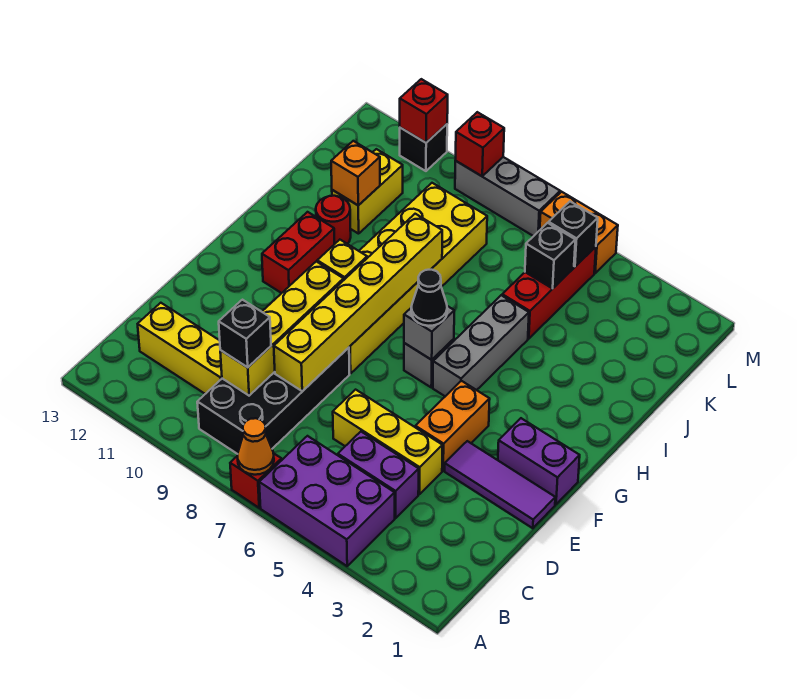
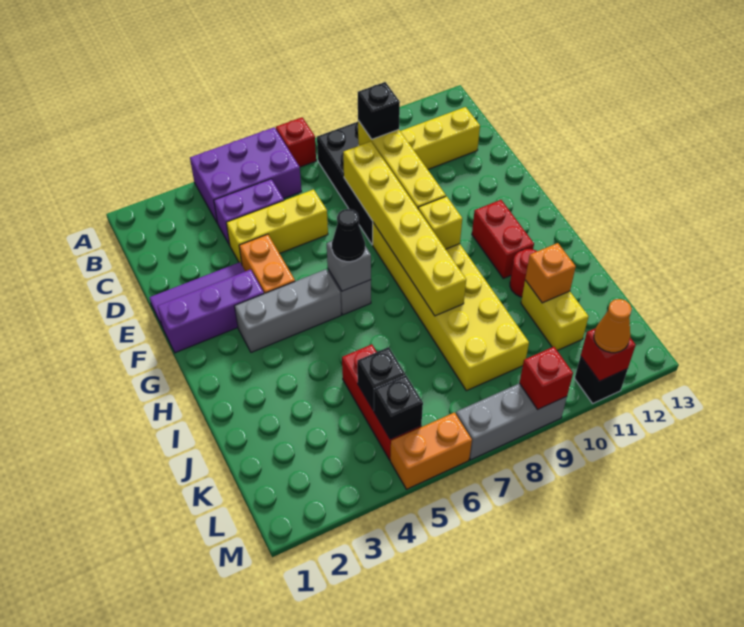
orange cone A7 level 2 -> orange cone M11 level 3
purple brick F1:F2 level 1 -> purple brick F1:F3 level 1
grey brick G5:I5 level 1 -> grey brick G3:G5 level 1

